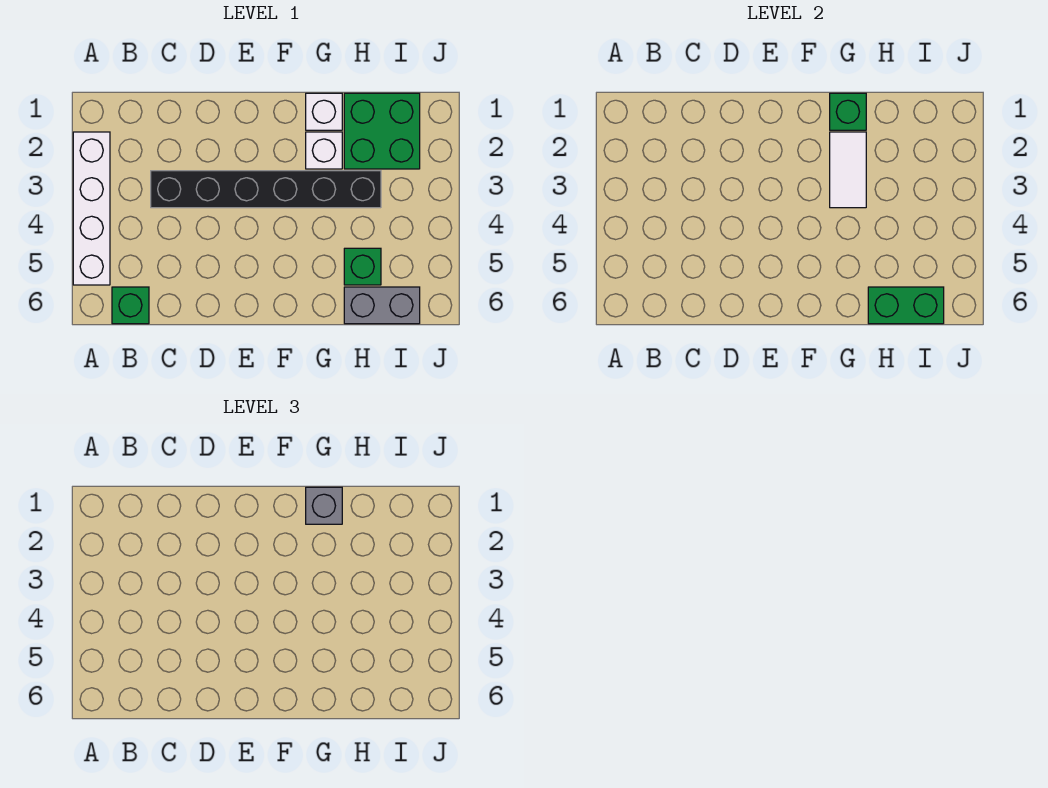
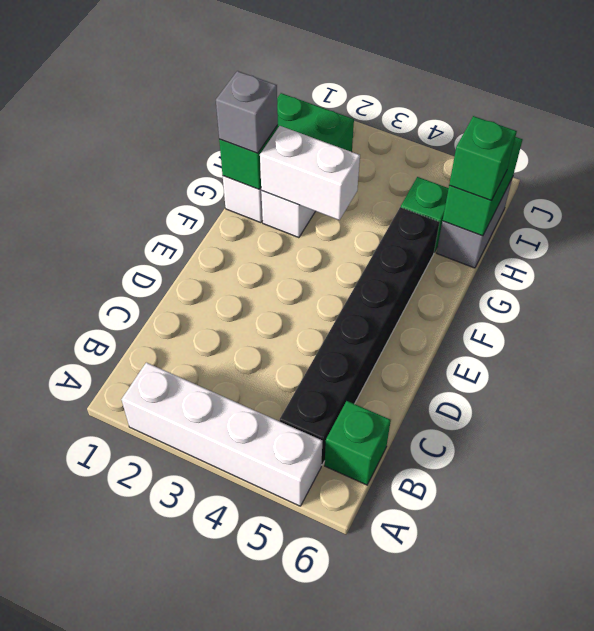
black brick C3:H3 level 1 -> black brick B5:G5 level 1
white tile G2:G3 level 2 -> white brick G2:G3 level 2
none -> green brick H6 level 3

